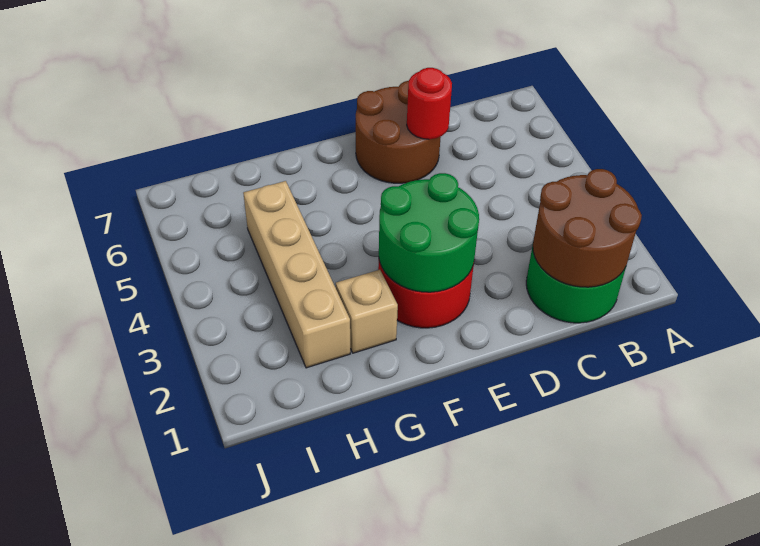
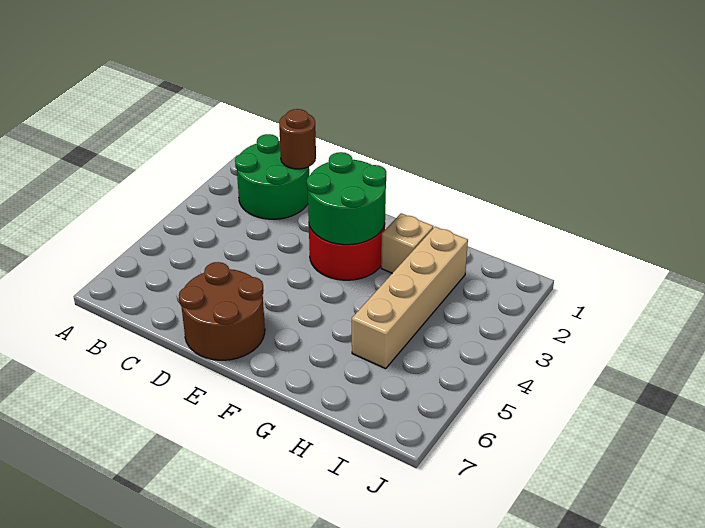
brown round brick B1:C2 level 2 -> brown round brick C1 level 2
red round brick D6 level 2 -> none

